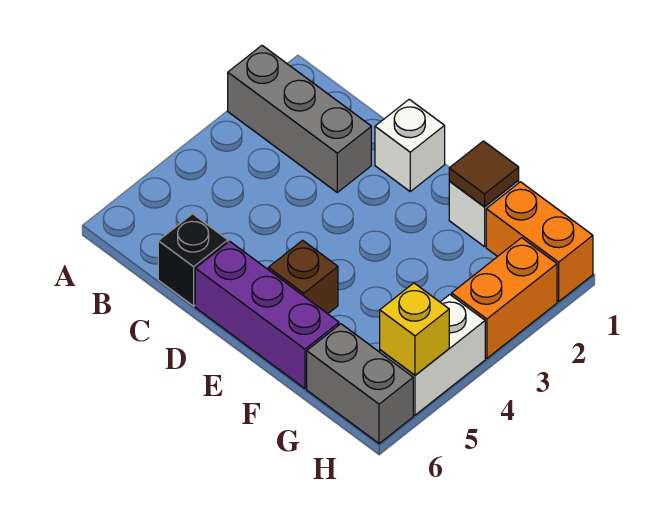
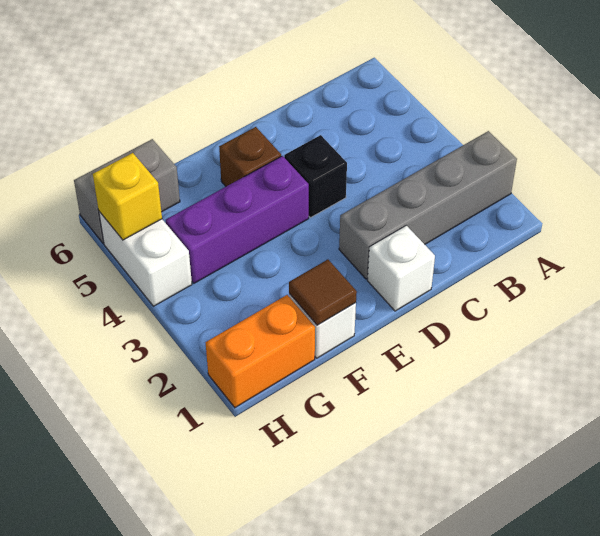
grey brick A2:C2 level 1 -> grey brick A2:D2 level 1
black brick C6 level 1 -> black brick D4 level 1
purple brick D6:F6 level 1 -> purple brick E4:G4 level 1
orange brick H2:H3 level 1 -> none

